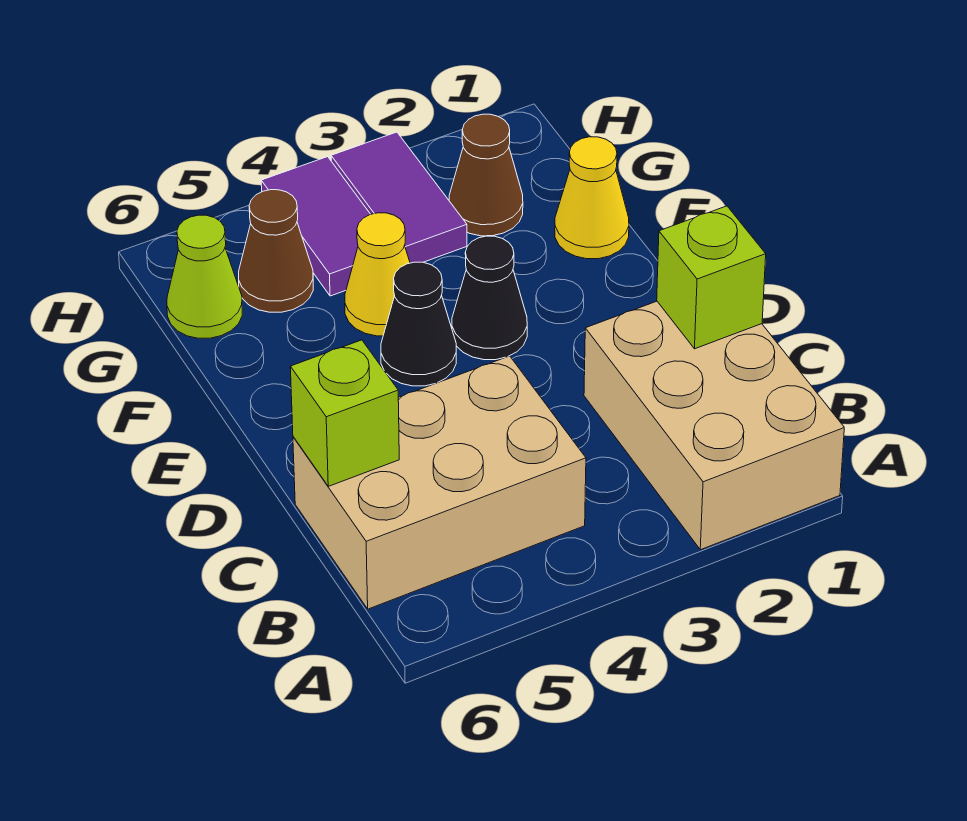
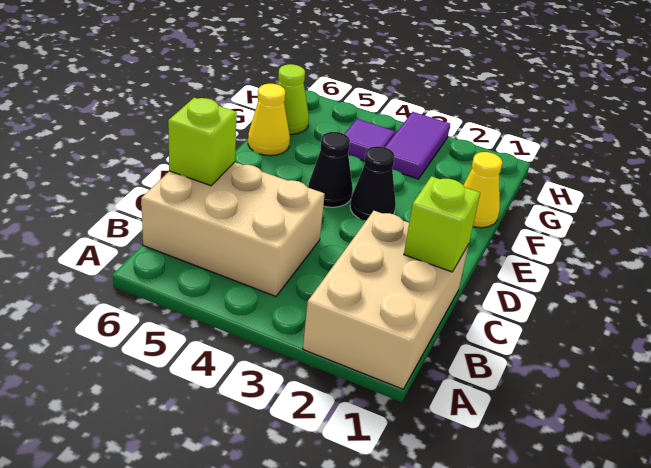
yellow cone F4 level 1 -> yellow cone F6 level 1
brown cone G2 level 1 -> none
purple tile G4:H4 level 1 -> purple tile G4 level 1
brown cone G5 level 1 -> none

